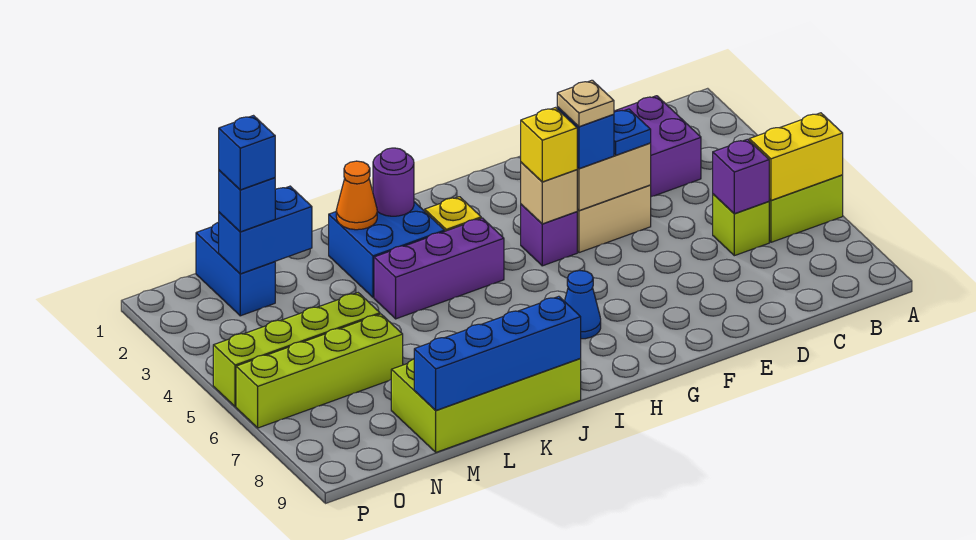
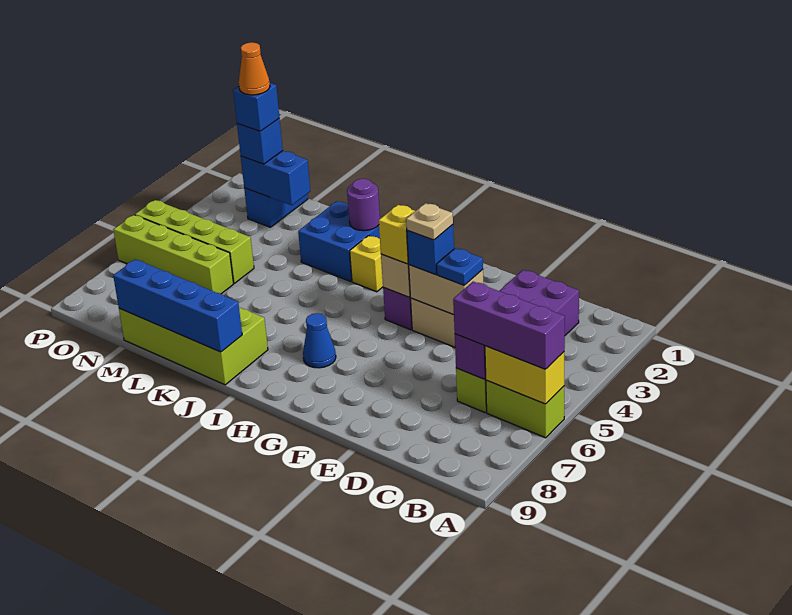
purple brick I4:K4 level 1 -> purple brick A6:C6 level 3
orange cone K2 level 2 -> orange cone N2 level 5

